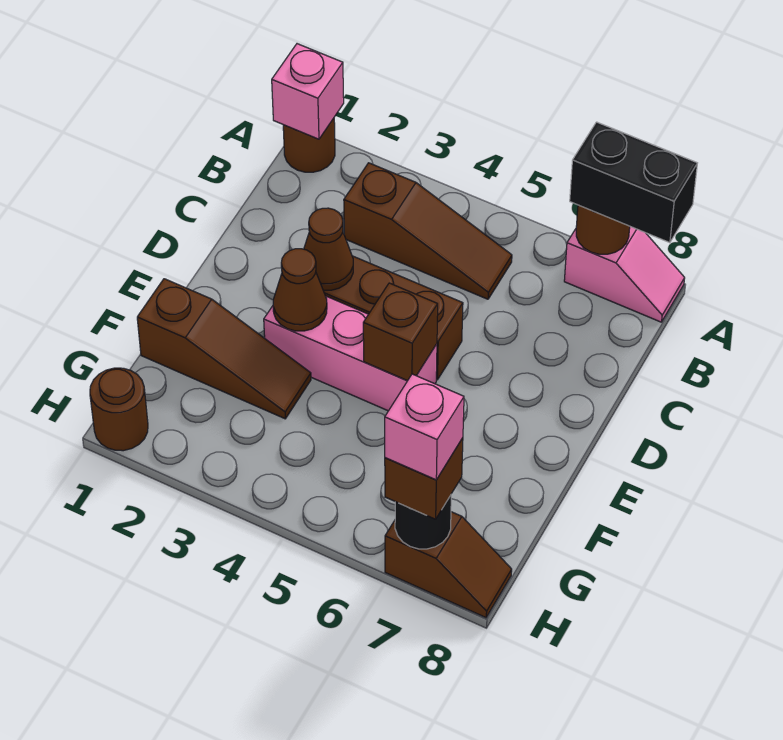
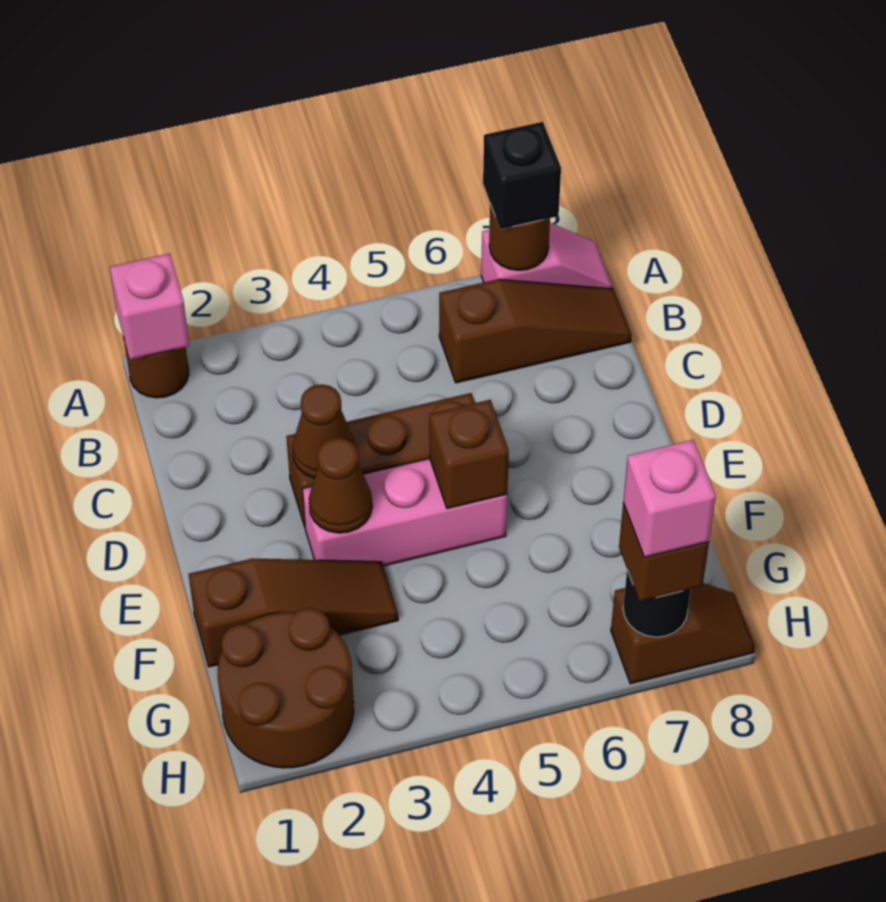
black brick A7:A8 level 3 -> black brick A7 level 3
brown slope B3:B5 level 1 top 3 -> brown slope B6:B8 level 1 top 6
brown round brick H1 level 1 -> brown round brick G1:H2 level 1

